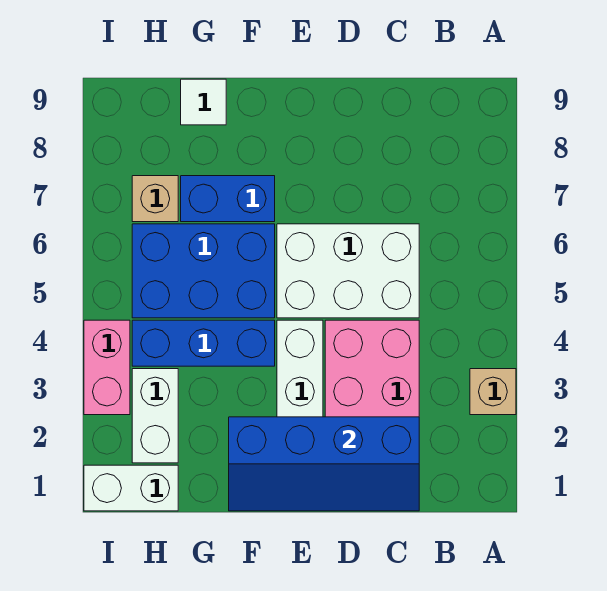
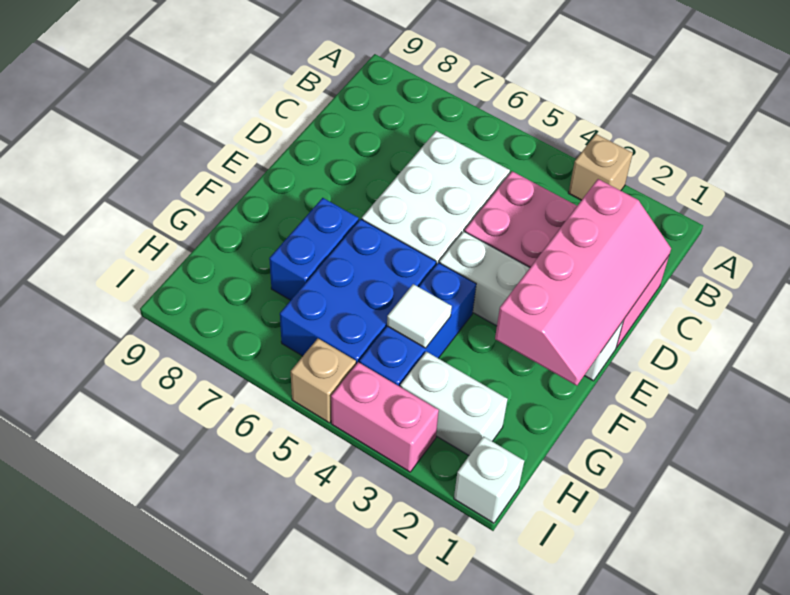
blue slope C1:F2 level 2 top 2 -> pink slope C1:F2 level 2 top 2
white tile G9 level 1 -> white tile G4 level 2
white brick H1:I1 level 1 -> white brick I1 level 1
tan brick H7 level 1 -> tan brick I5 level 1

